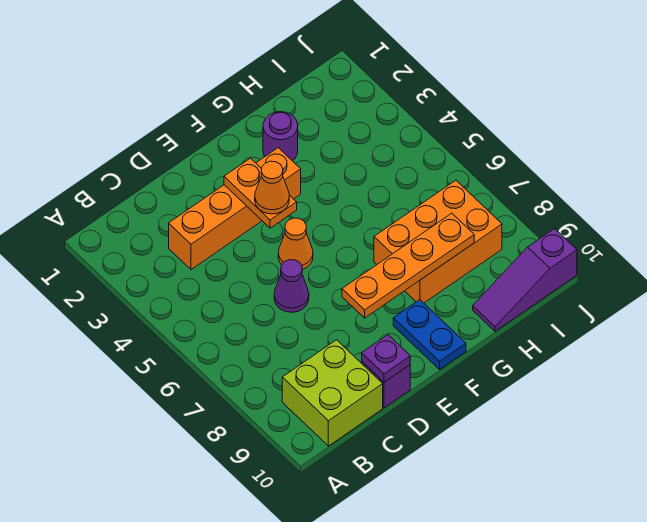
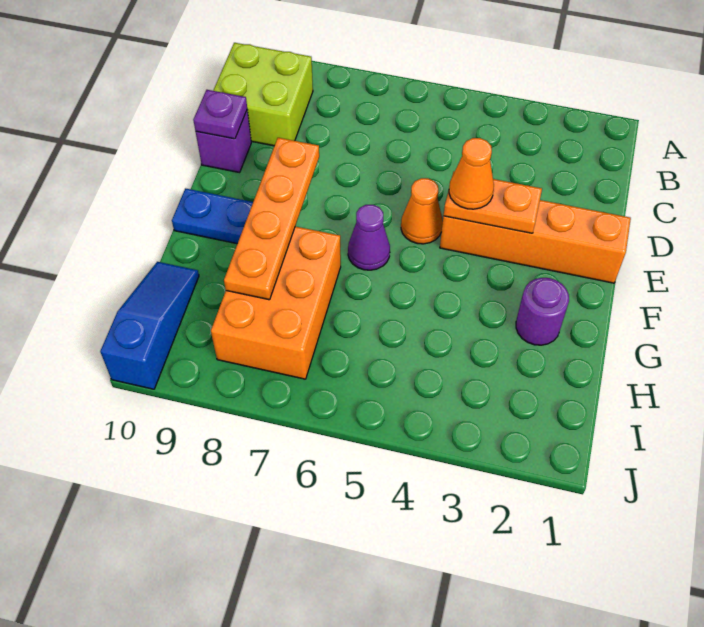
orange brick C3:F3 level 1 -> orange brick E1:E4 level 1
purple cone D6 level 1 -> purple cone F6 level 1
purple slope H10:J10 level 1 top J -> blue slope H10:J10 level 1 top J

